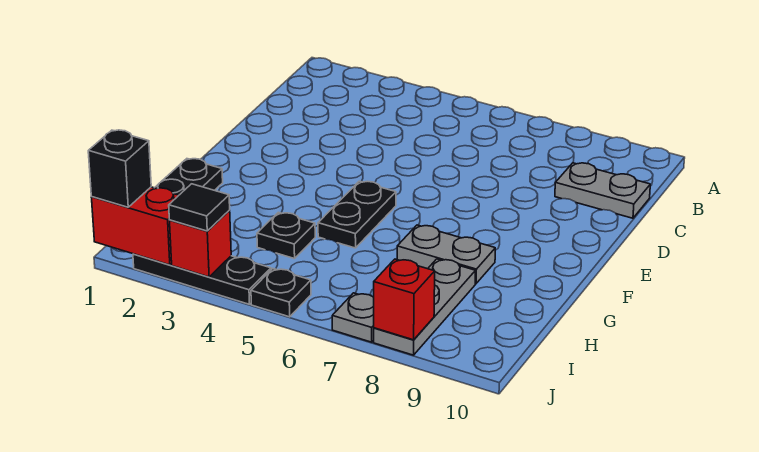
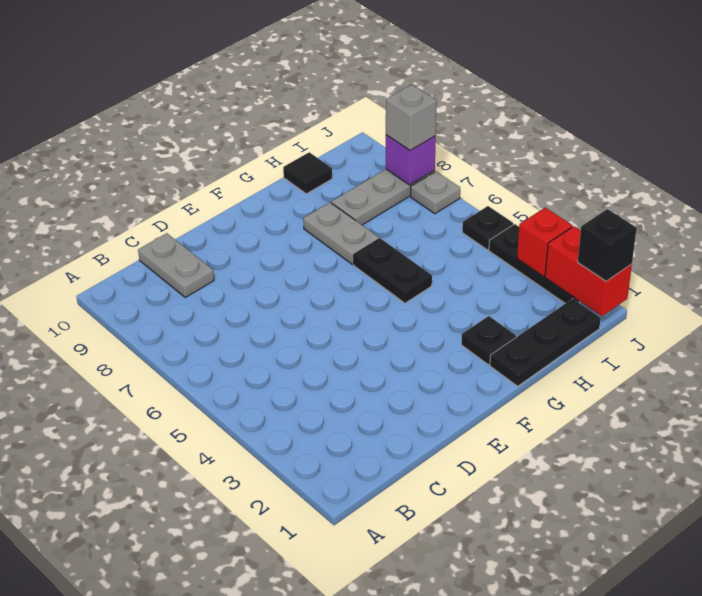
black plate F5:G5 level 1 -> black plate G5:G6 level 1
black plate H4 level 1 -> black plate G2 level 1
black tile J3 level 3 -> black tile H10 level 1
red brick J8 level 2 -> purple brick J8 level 2
none -> grey brick J8 level 3

